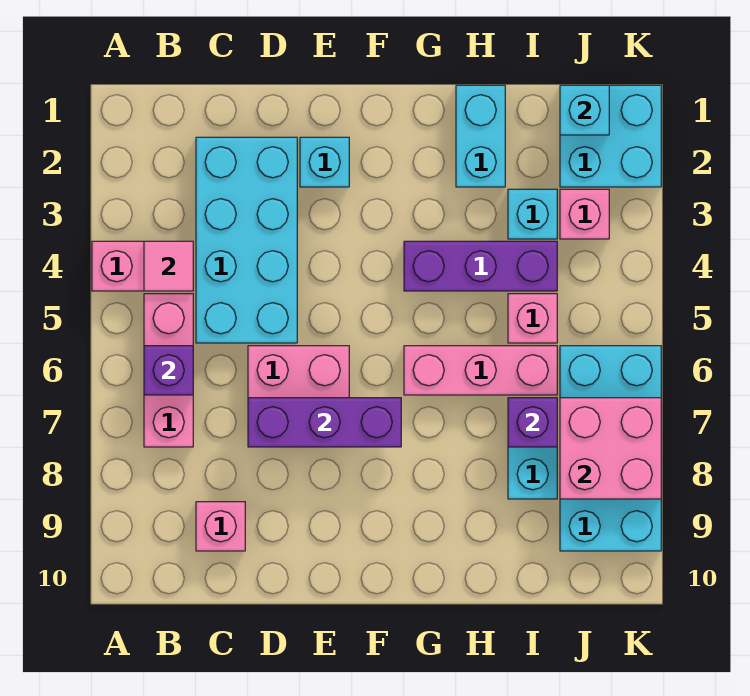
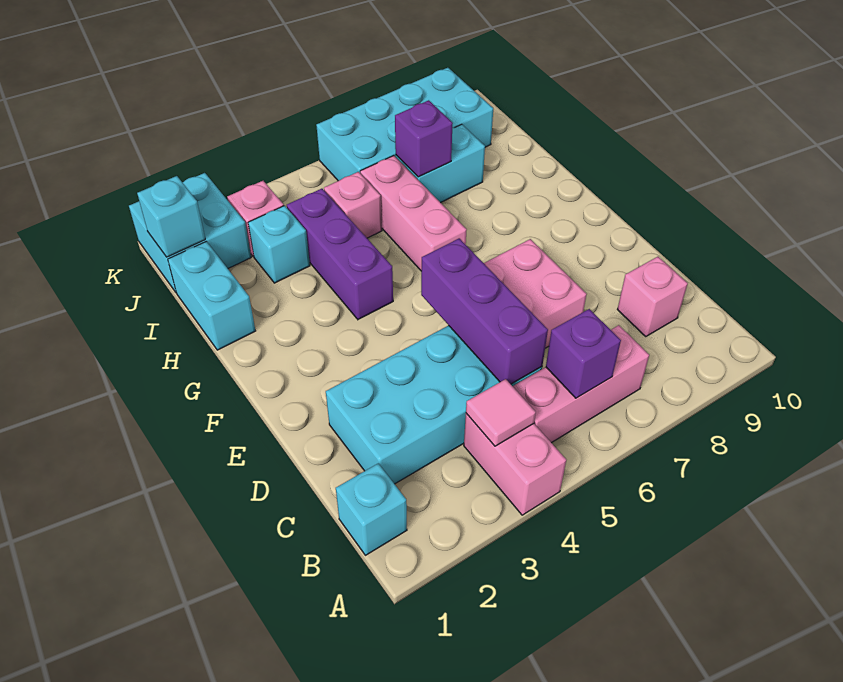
purple brick D7:F7 level 2 -> purple brick C5:E5 level 2
cyan brick E2 level 1 -> cyan brick B1 level 1
cyan brick H1:H2 level 1 -> cyan brick H1:I1 level 1
pink brick J7:K8 level 2 -> none

